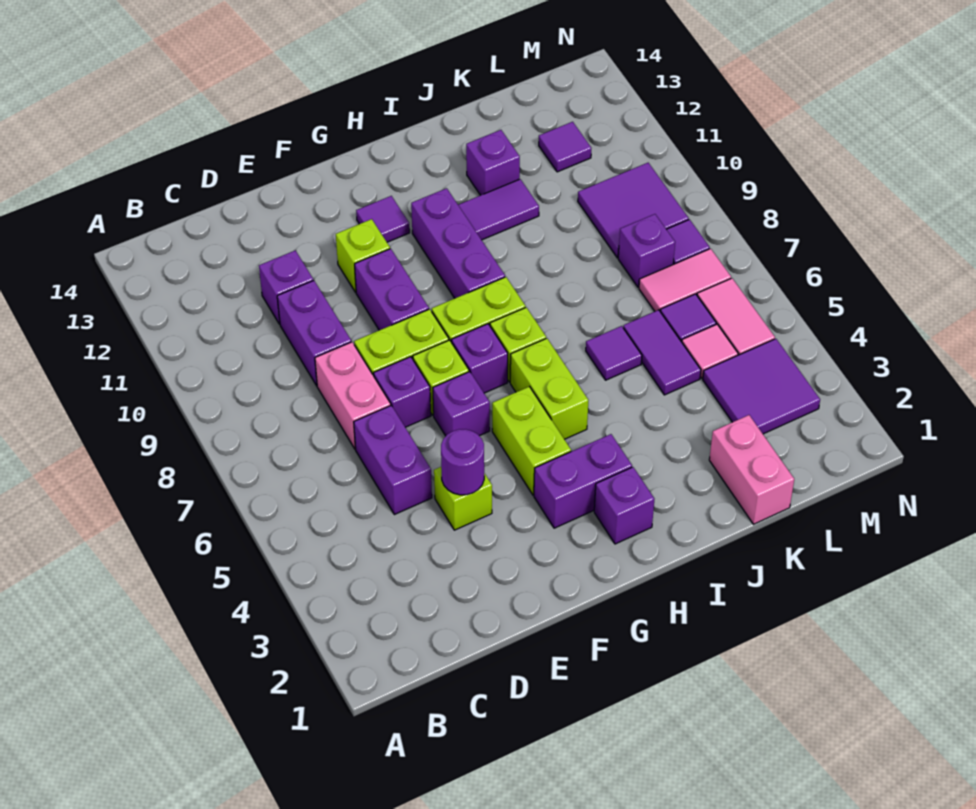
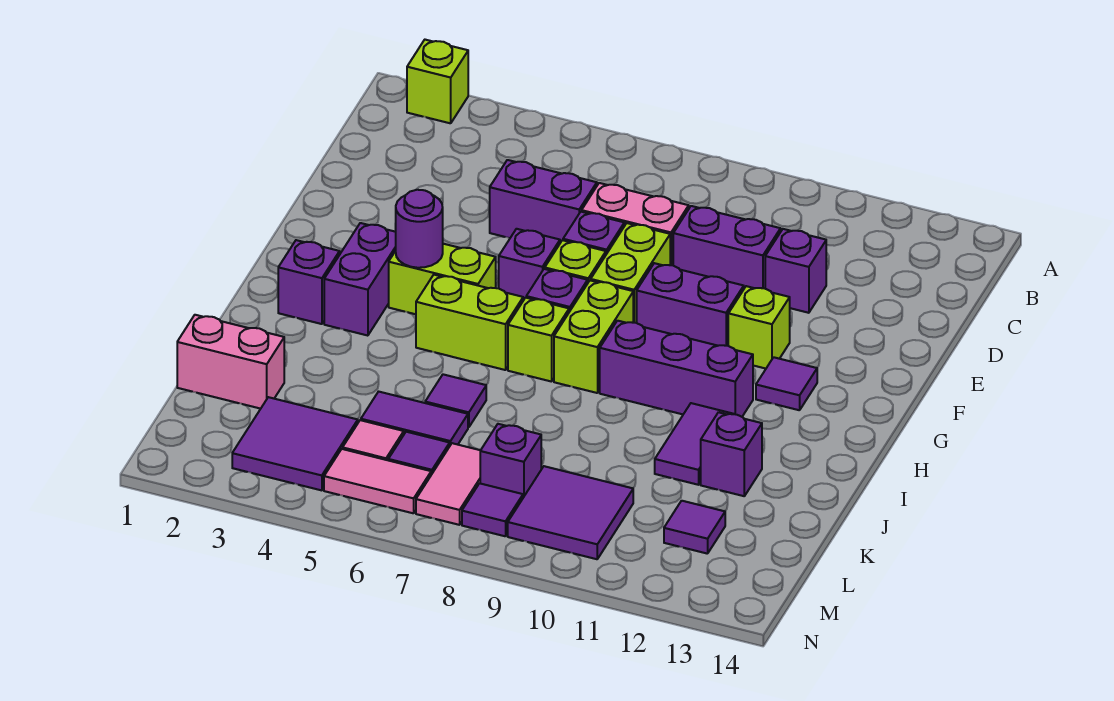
lime brick E4 level 1 -> lime brick A2 level 1
purple round brick E4 level 2 -> purple round brick G4 level 2

